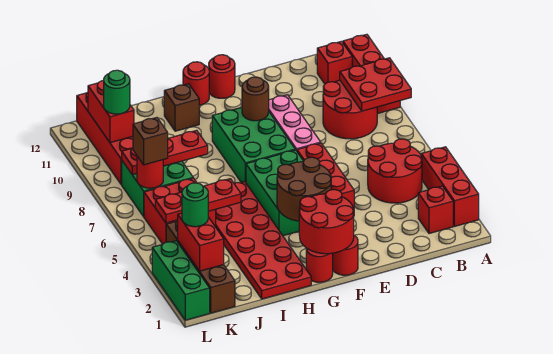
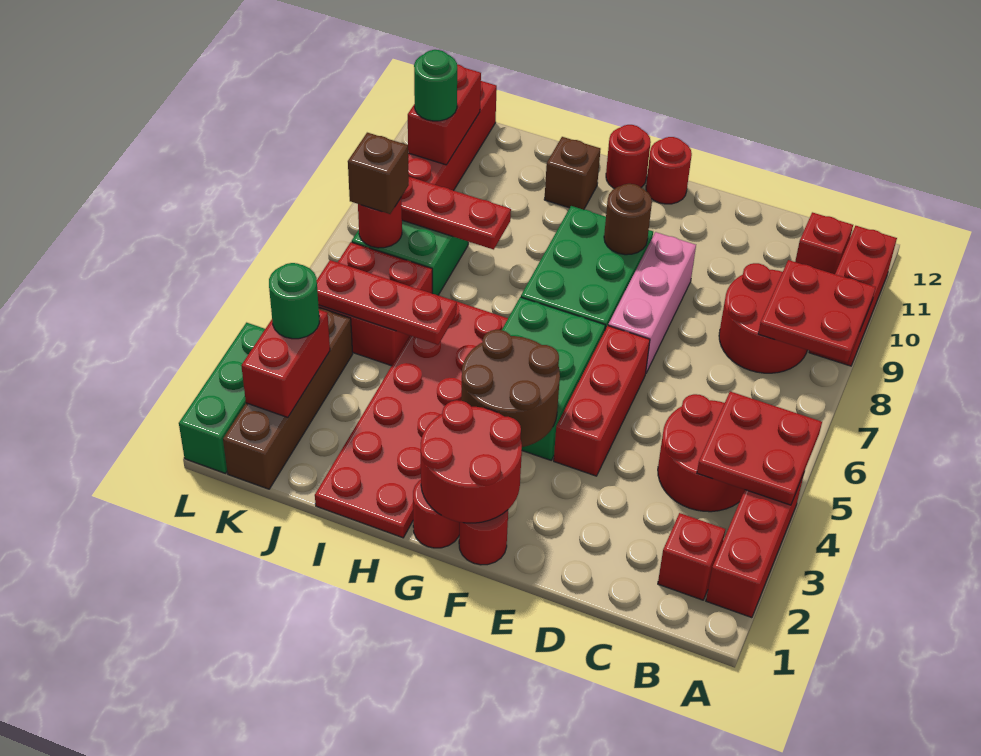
none -> red plate A4:B5 level 2

